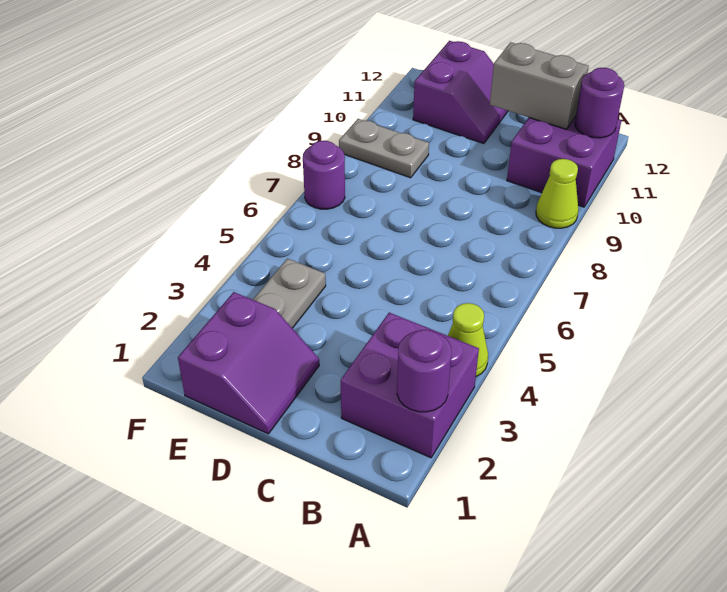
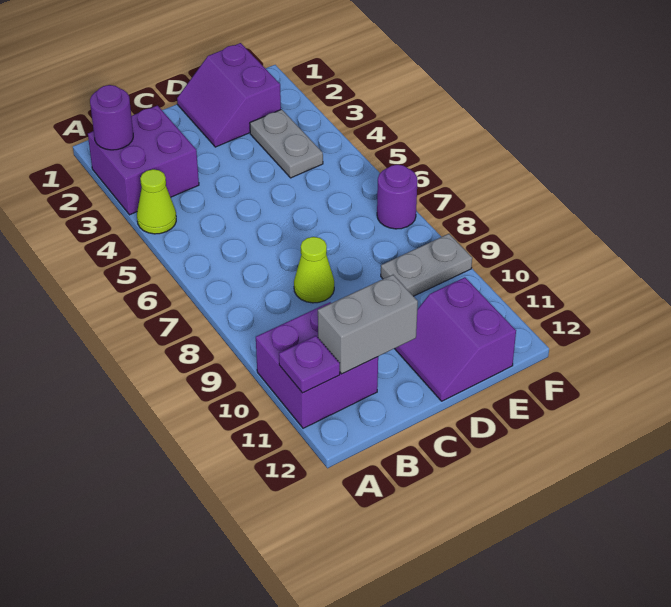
lime cone A9 level 1 -> lime cone C8 level 1
purple round brick A11 level 2 -> purple plate A11 level 2

